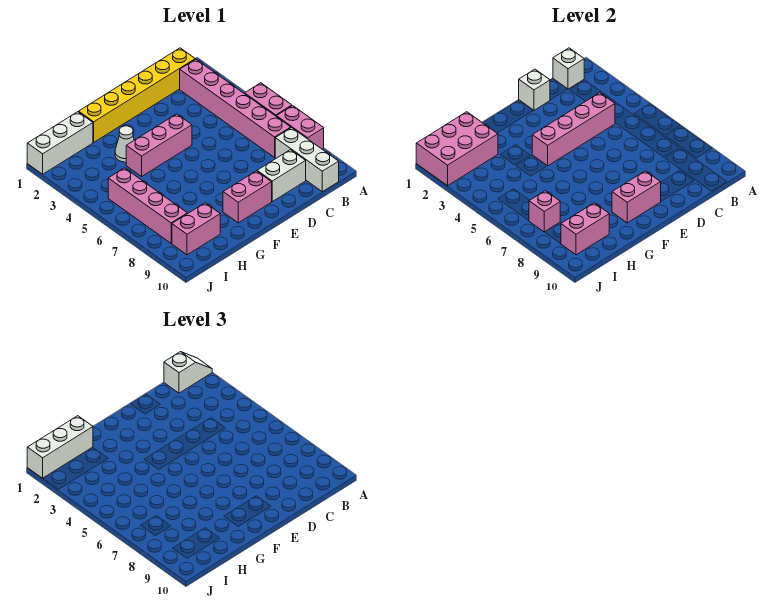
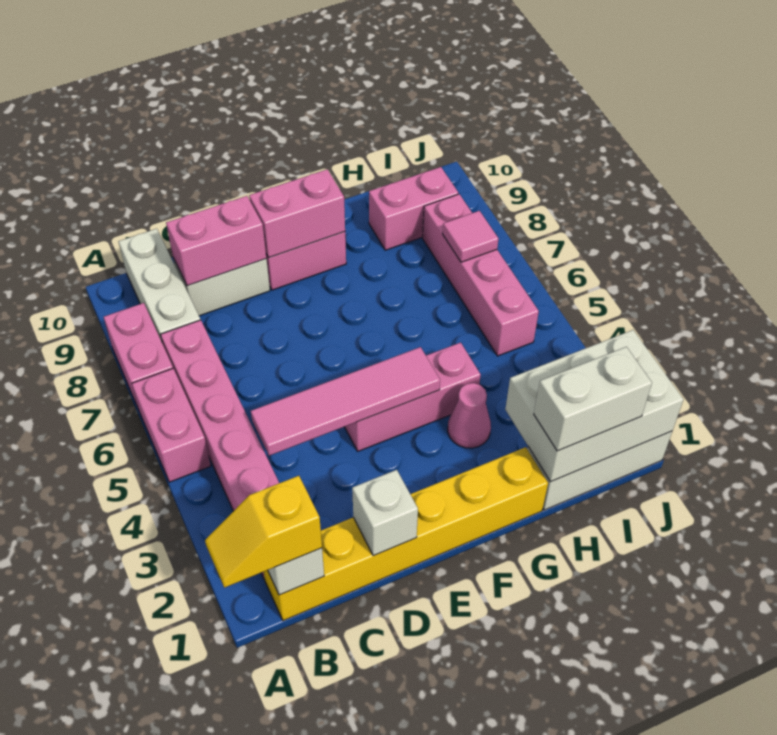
white slope A1:B1 level 3 top B -> yellow slope A1:B1 level 3 top B
pink brick C4:F4 level 2 -> pink tile C4:F4 level 2
white cone G3 level 1 -> pink cone G3 level 1
pink brick H1:J2 level 2 -> white brick H1:J2 level 2
white brick H1:J1 level 3 -> white brick H1:I1 level 3
pink brick H9:I9 level 2 -> pink brick C9:D9 level 2
pink brick I7 level 2 -> pink tile I7 level 2

